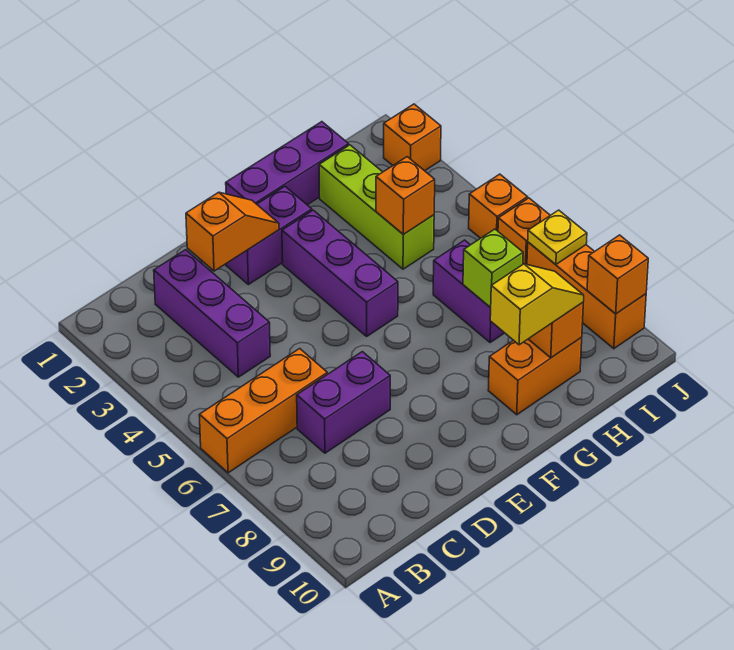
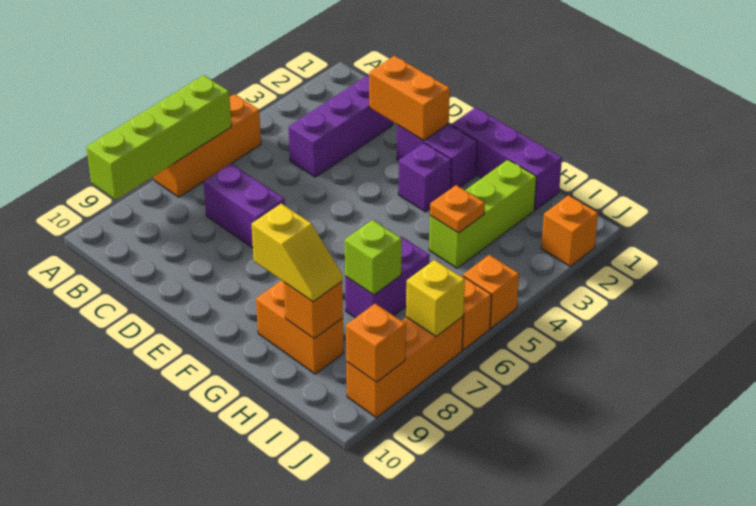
orange brick A6:C6 level 1 -> orange brick A5:A7 level 1
none -> lime brick A6:A9 level 2
orange slope D2:E2 level 2 top D -> orange brick D2:E2 level 2
purple brick F3:F5 level 1 -> purple brick F3 level 1
orange brick H4 level 2 -> orange plate H4 level 2
yellow plate J7 level 2 -> yellow brick J7 level 2

